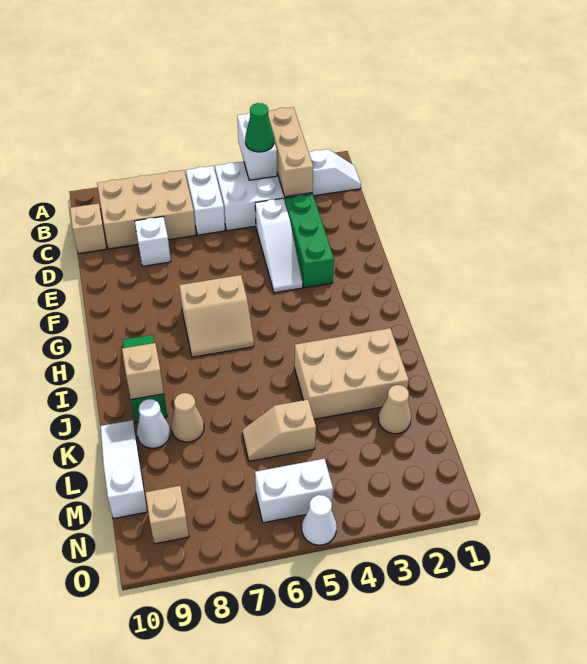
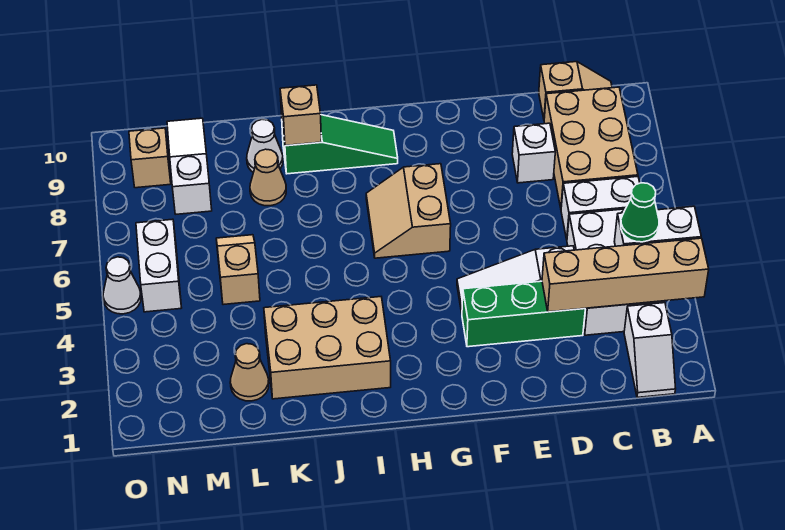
tan brick A3:C3 level 2 -> tan brick A3:D3 level 2
tan brick J2:K4 level 1 -> tan brick I2:K3 level 1
white slope K10:M10 level 1 top M -> white slope M8:M10 level 1 top 8

